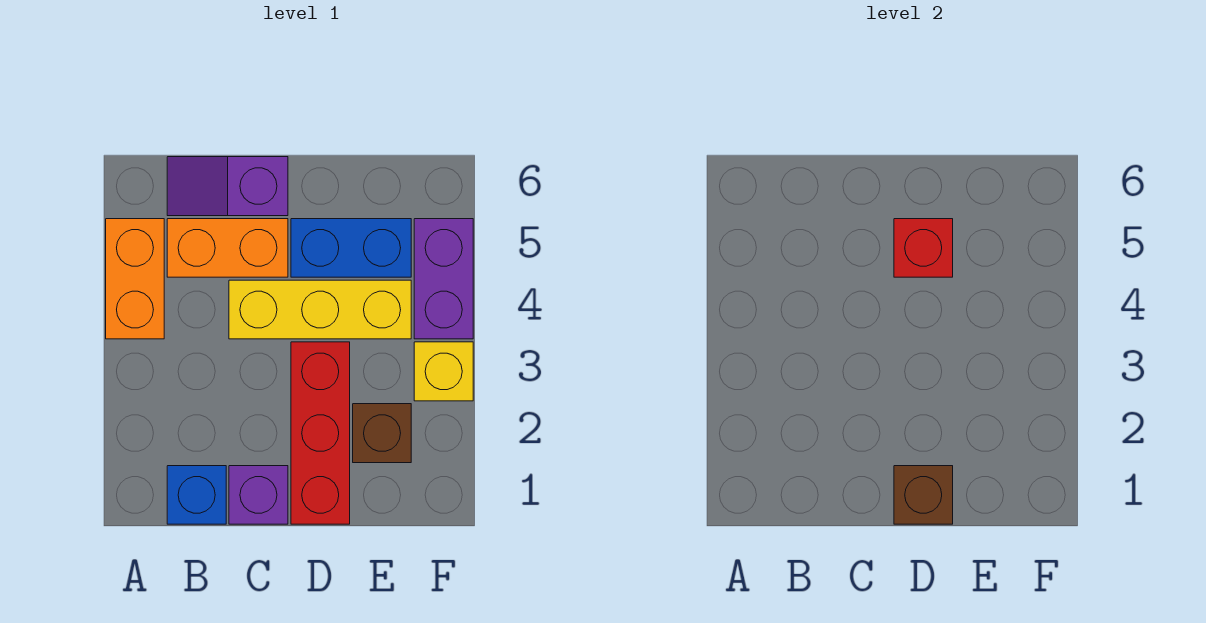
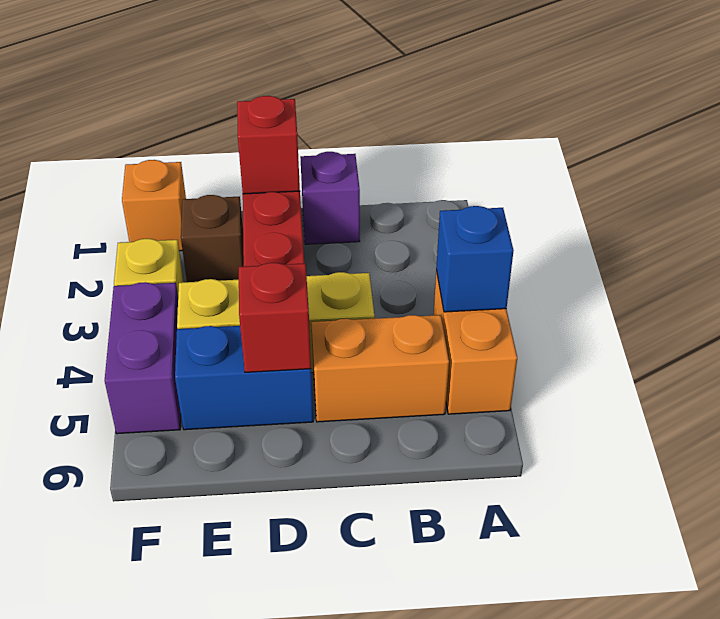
blue brick B1 level 1 -> blue brick A4 level 2
purple slope B6:C6 level 1 top C -> none
brown brick D1 level 2 -> red brick D1 level 2
none -> orange brick F1 level 1

